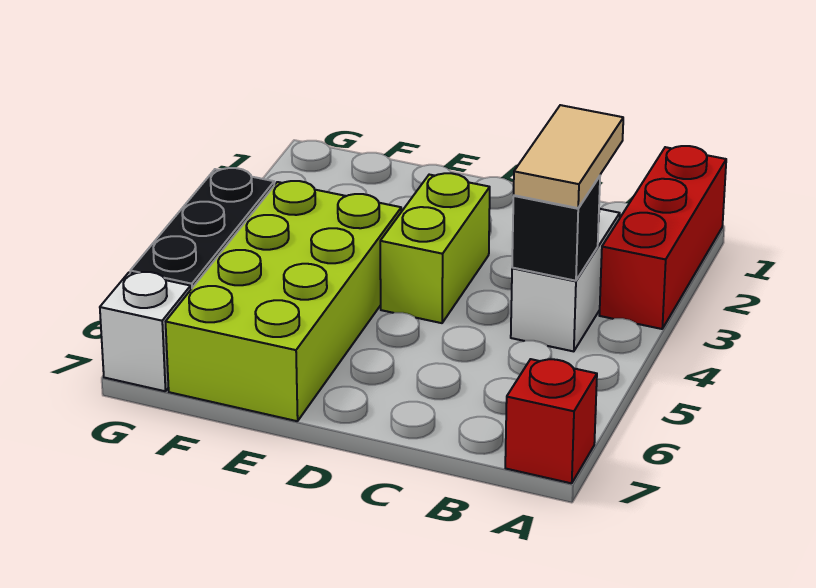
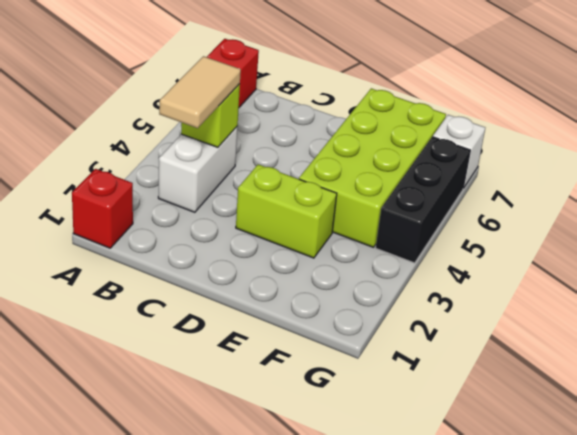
red brick A1:A3 level 1 -> red brick A1 level 1
black brick B4 level 2 -> lime brick B4 level 2
lime brick D3:D4 level 1 -> lime brick D3:E3 level 1

